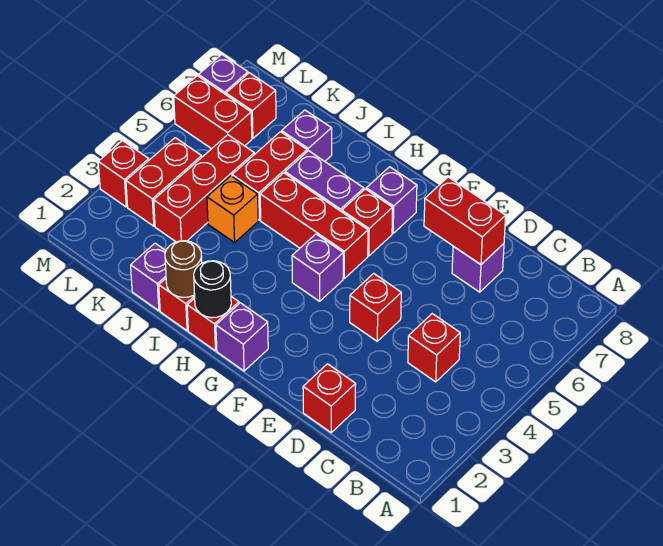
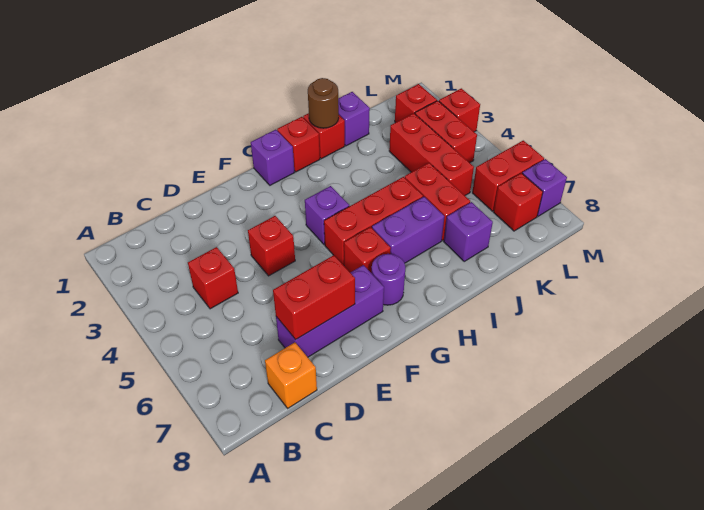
red brick D1 level 1 -> red brick L2 level 1
purple brick D7 level 1 -> purple brick D7:F7 level 1
purple brick G7 level 1 -> purple round brick G7 level 1
black round brick H1 level 2 -> none
orange brick J4 level 1 -> orange brick C8 level 1

